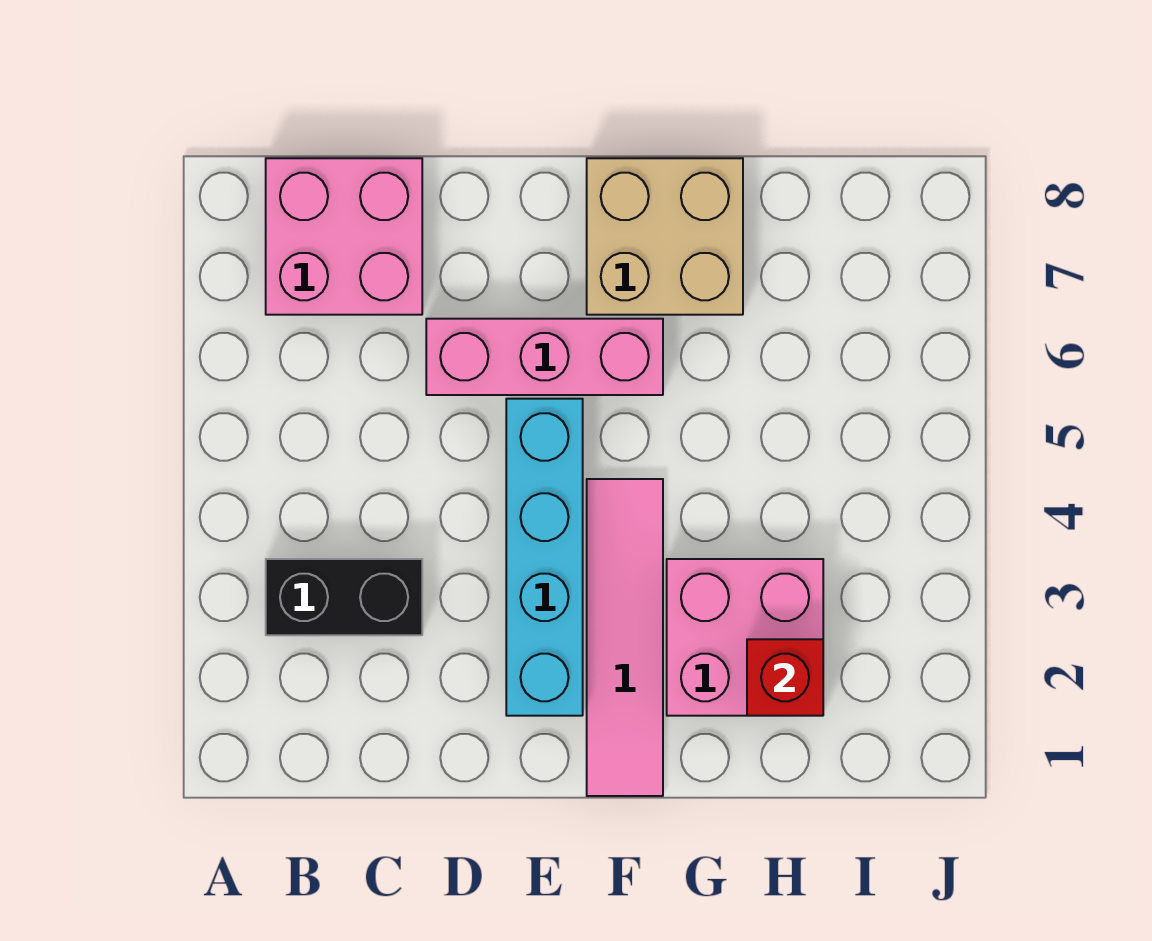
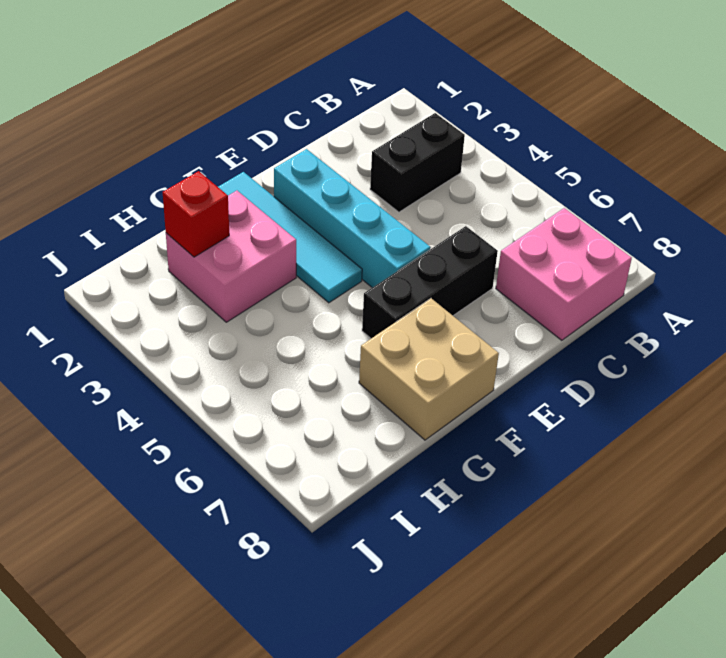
pink brick D6:F6 level 1 -> black brick D6:F6 level 1
pink tile F1:F4 level 1 -> cyan tile F1:F4 level 1

